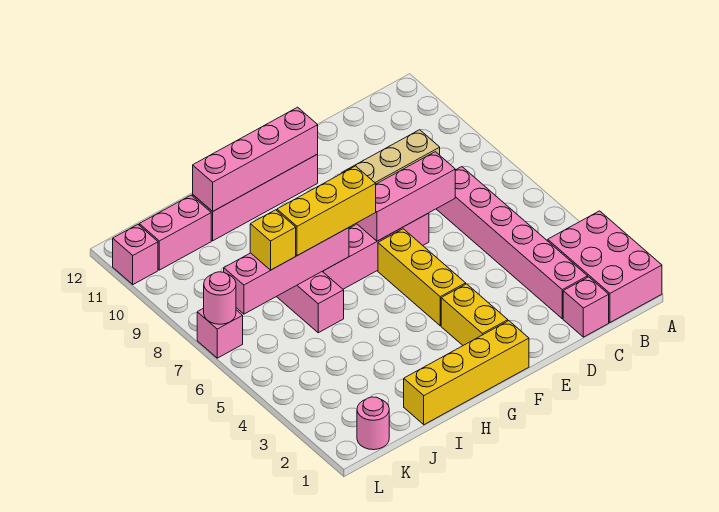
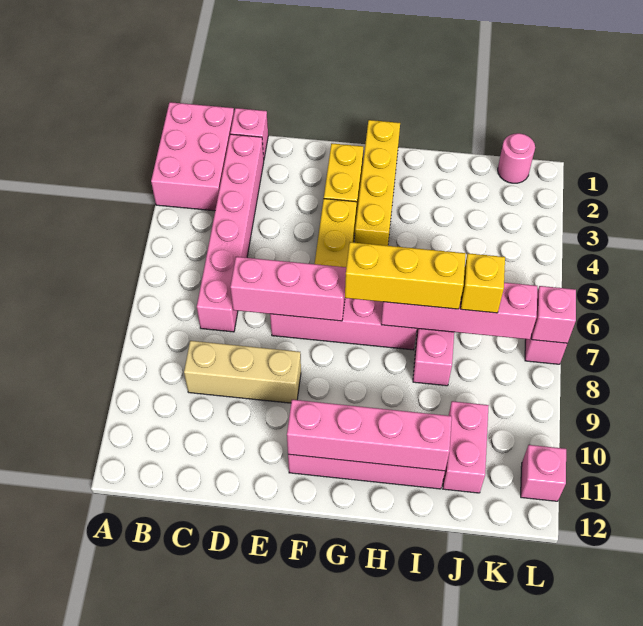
yellow brick F1:I1 level 1 -> yellow brick G1:G4 level 1
pink brick J11:K11 level 1 -> pink brick J10:J11 level 1
pink round brick L7 level 2 -> pink brick L7 level 2

